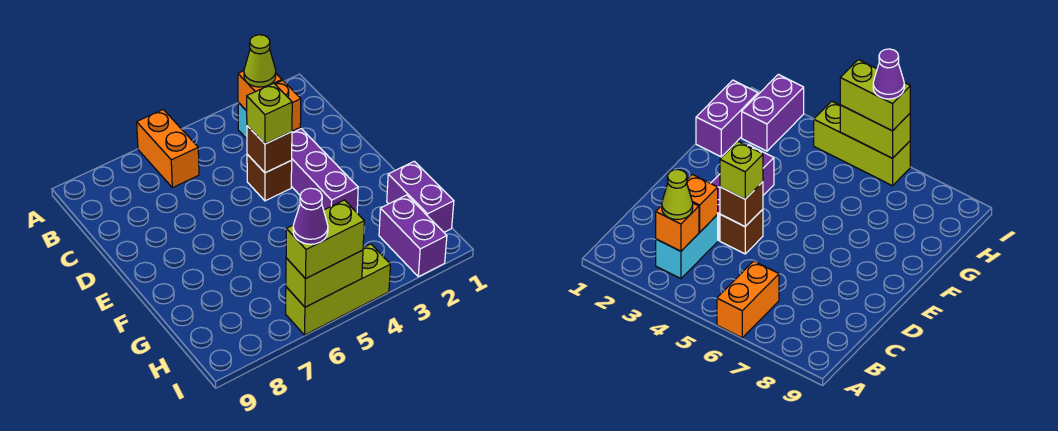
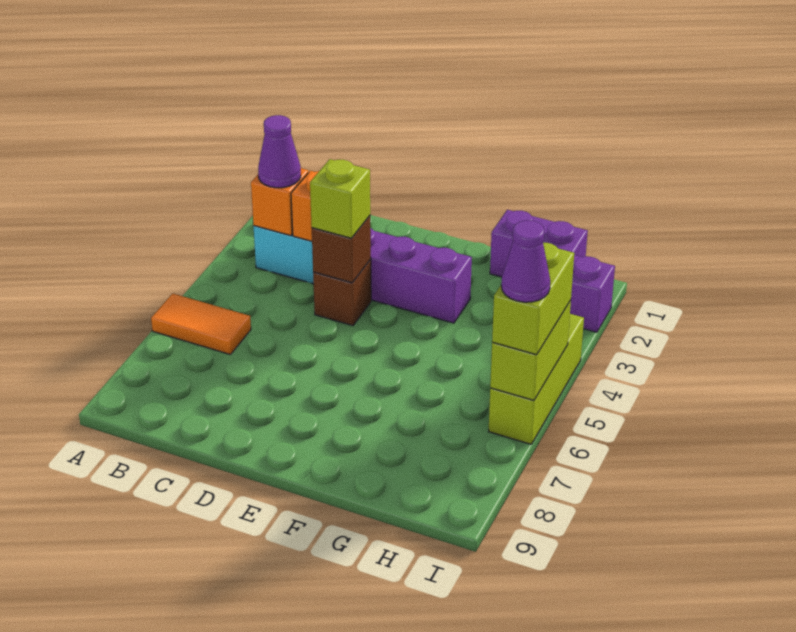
orange brick A6:B6 level 1 -> orange tile A6:B6 level 1
lime cone B3 level 3 -> purple cone B3 level 3

